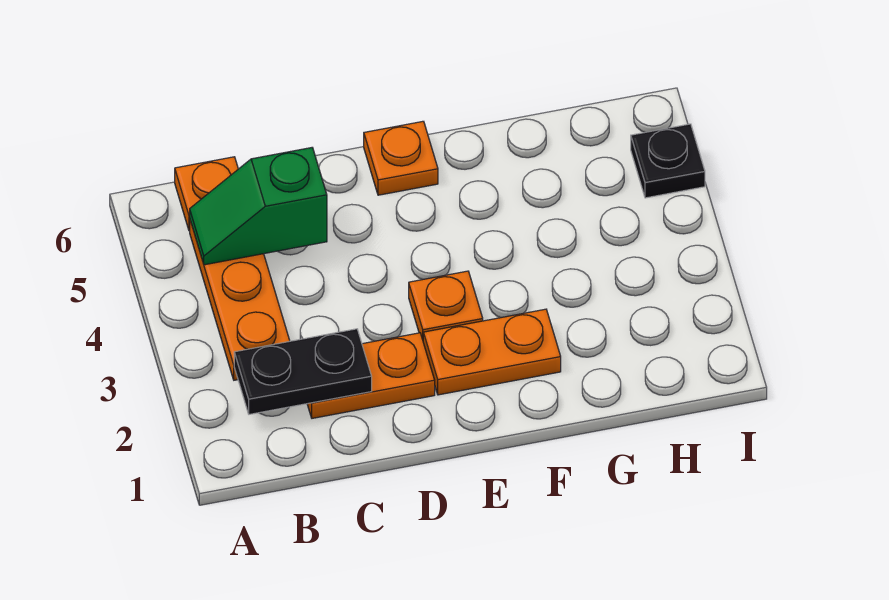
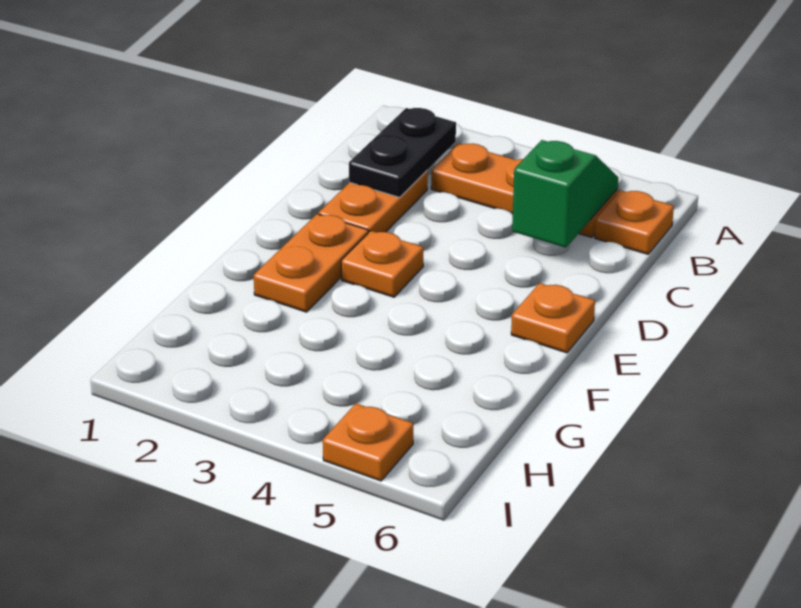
black plate I5 level 1 -> orange plate I5 level 1

